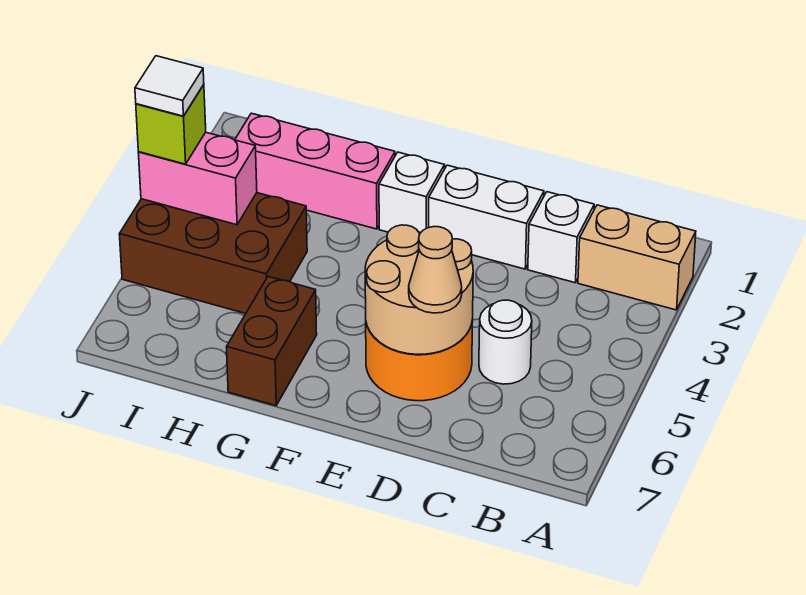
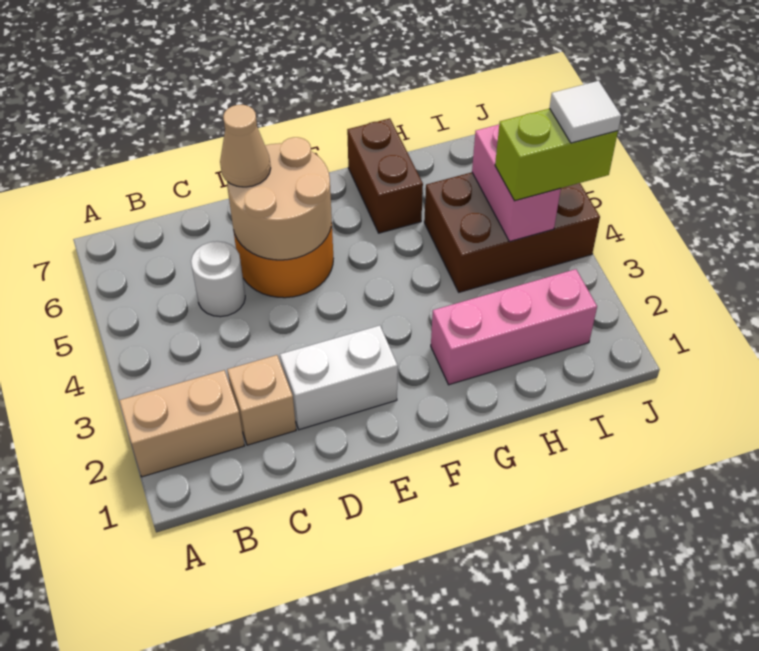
white brick C2 level 1 -> tan brick C2 level 1
white brick F2 level 1 -> none
pink brick I4:J4 level 2 -> pink brick I4:I5 level 2
lime brick J4 level 3 -> lime brick I4:J4 level 3

